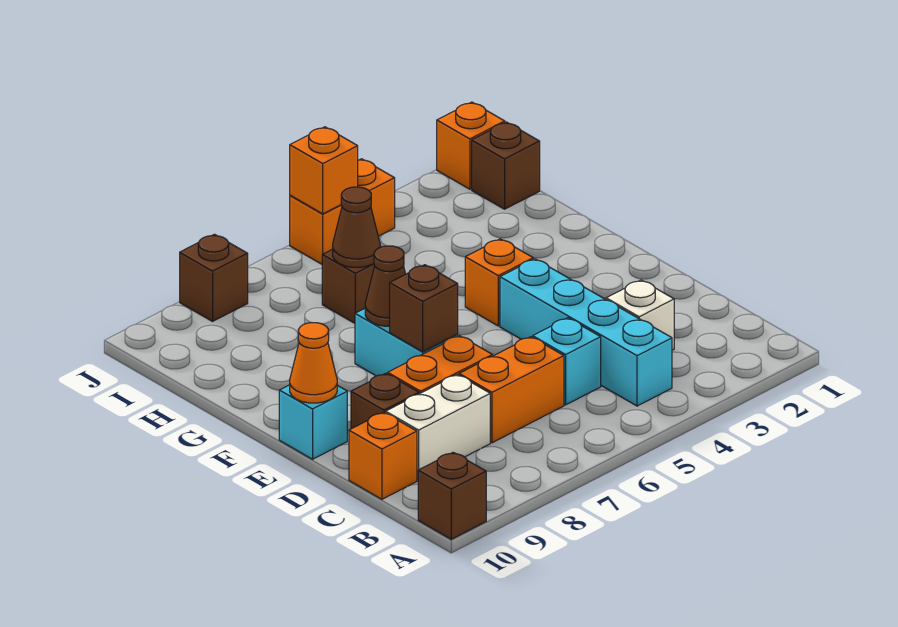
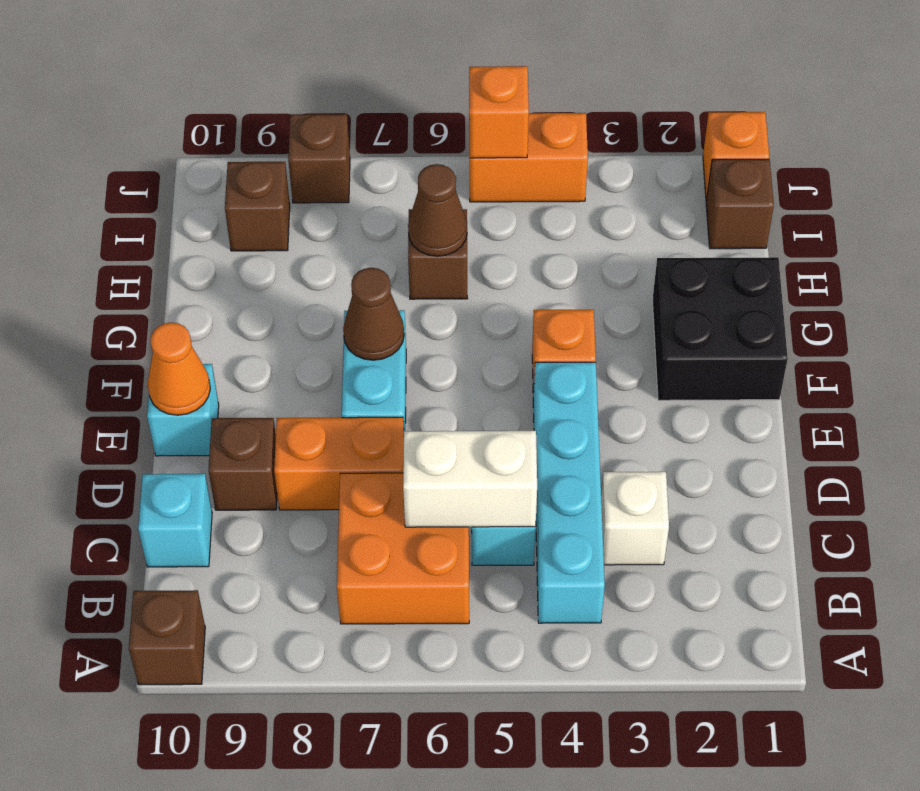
orange brick C6:C7 level 1 -> orange brick B6:C7 level 1
white brick C8:C9 level 1 -> white brick C5:C6 level 2
orange brick C10 level 1 -> cyan brick C10 level 1
brown brick E7 level 2 -> brown brick I9 level 1
none -> black brick F1:G2 level 1

